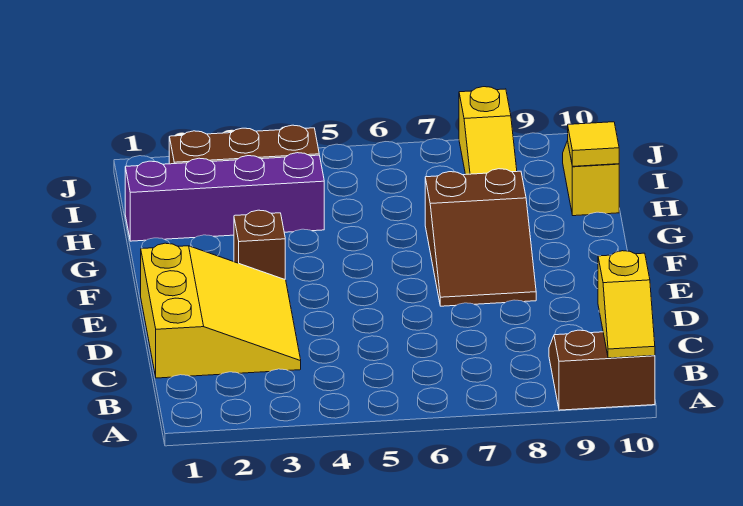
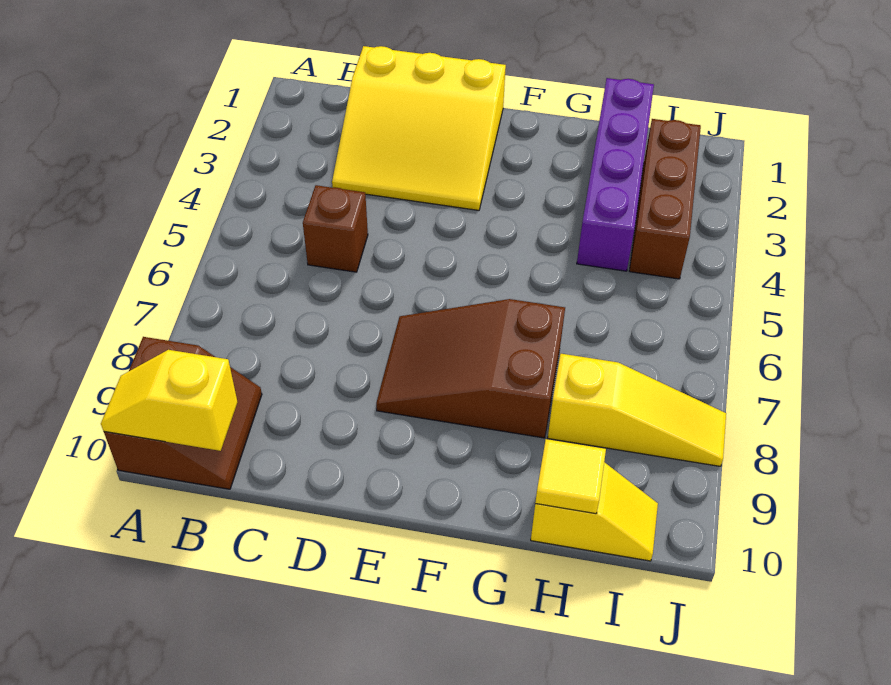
brown brick F3 level 1 -> brown brick C5 level 1
yellow slope H8:J8 level 1 top J -> yellow slope H8:J8 level 1 top H

